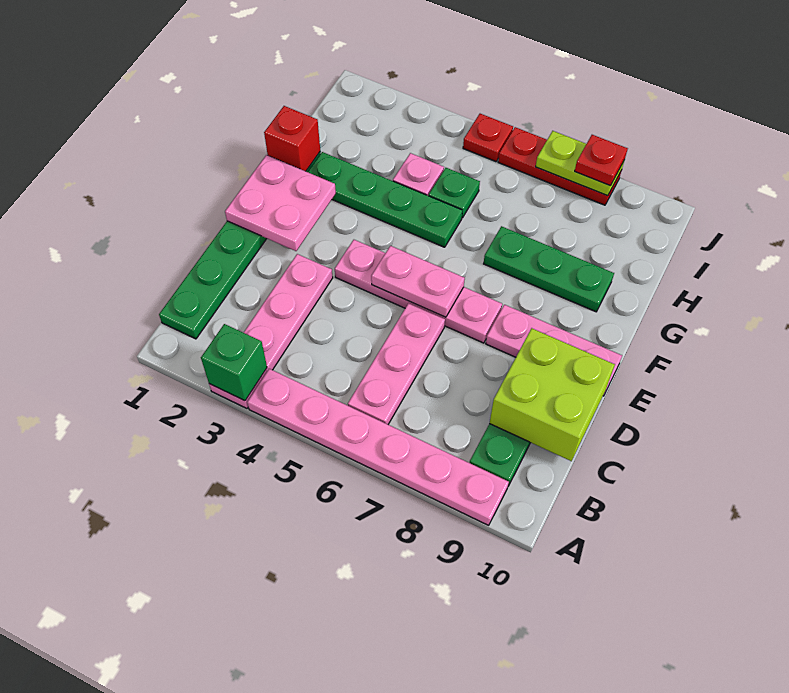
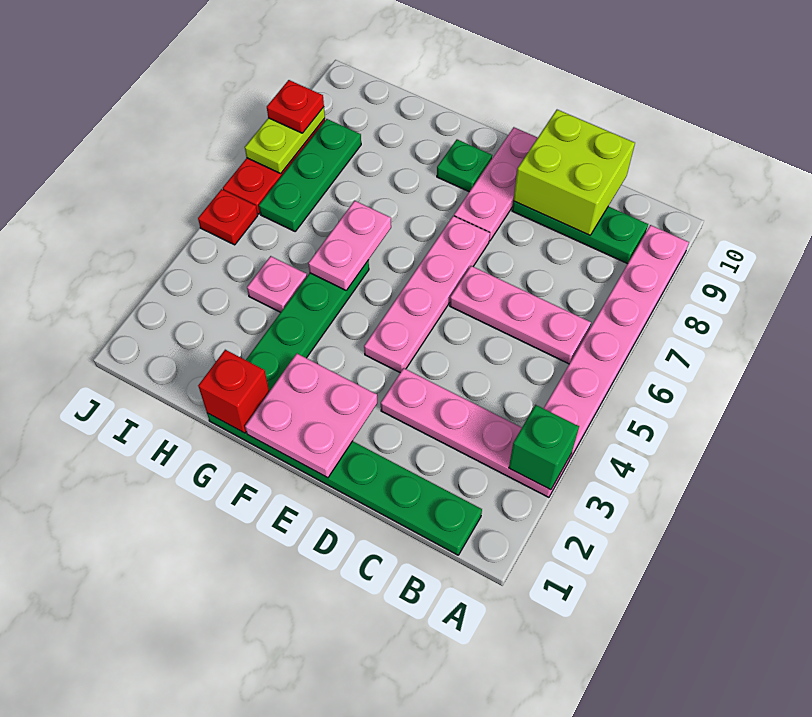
pink plate E5:E6 level 2 -> pink plate G5:G6 level 2
green plate G7:G9 level 1 -> green plate I6:I8 level 1
green plate H5 level 1 -> green plate F9 level 1

